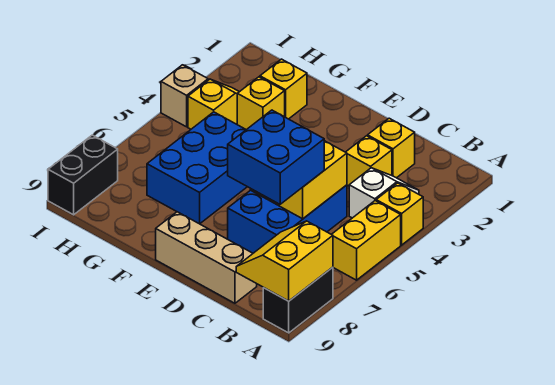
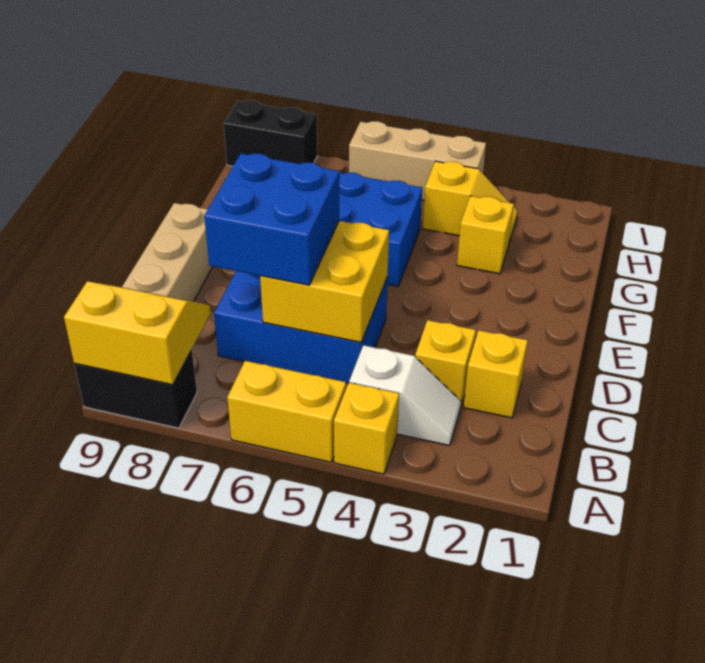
yellow brick G2 level 1 -> none
tan brick I4 level 1 -> tan brick I4:I6 level 1

